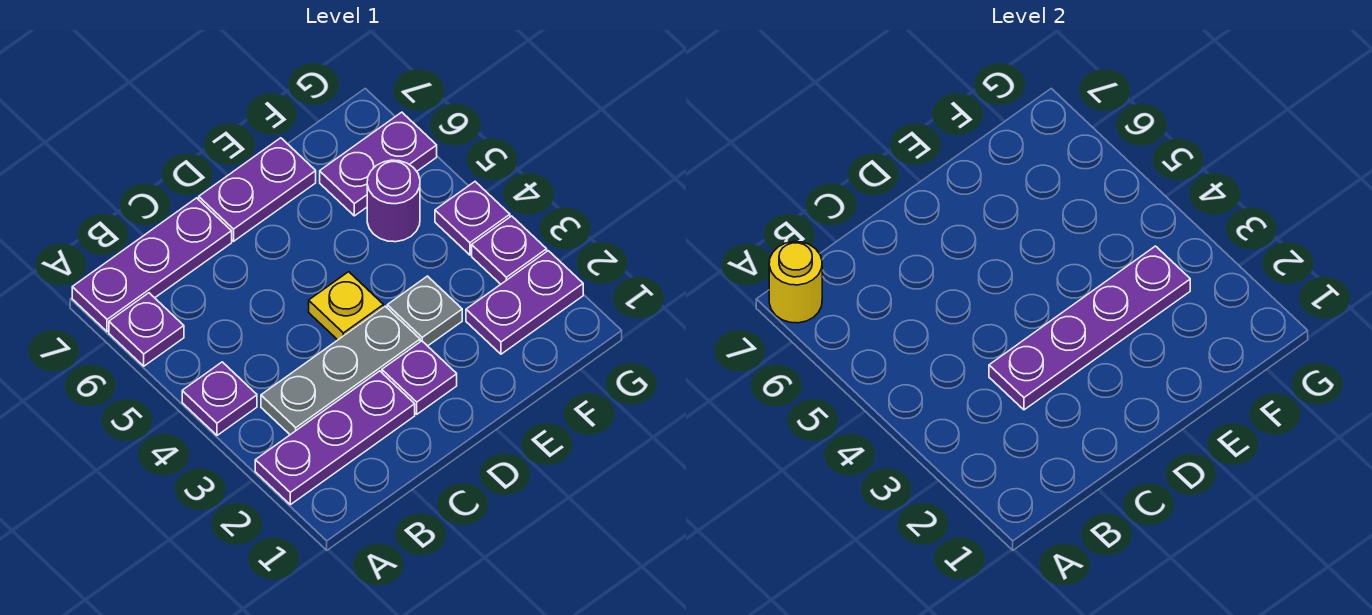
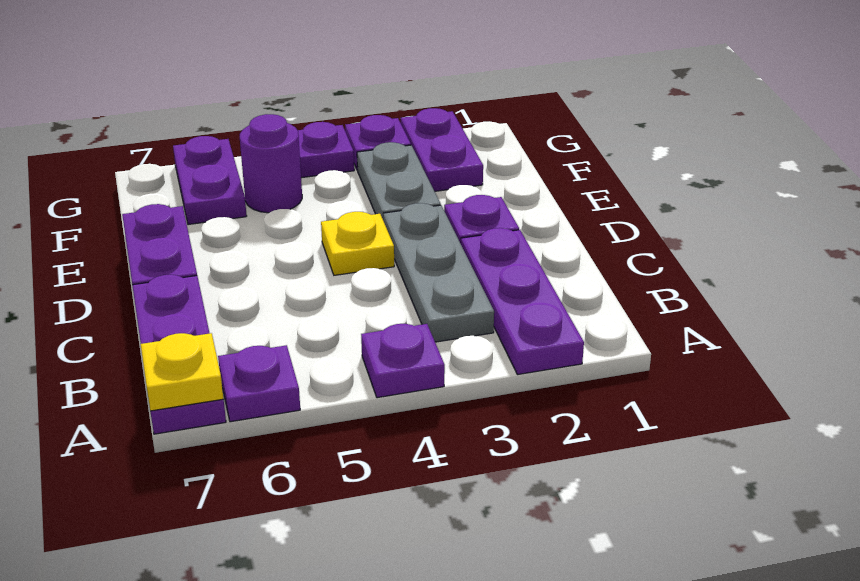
yellow round brick A7 level 2 -> yellow plate A7 level 2
purple plate C3:F3 level 2 -> none
grey plate E3 level 1 -> grey plate E3:F3 level 1

